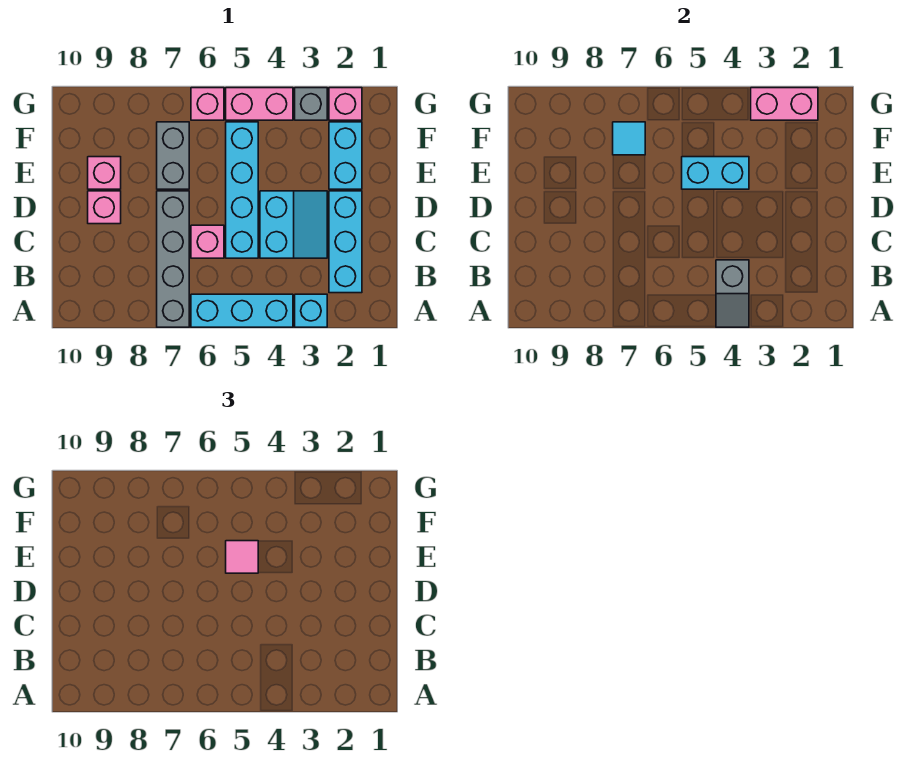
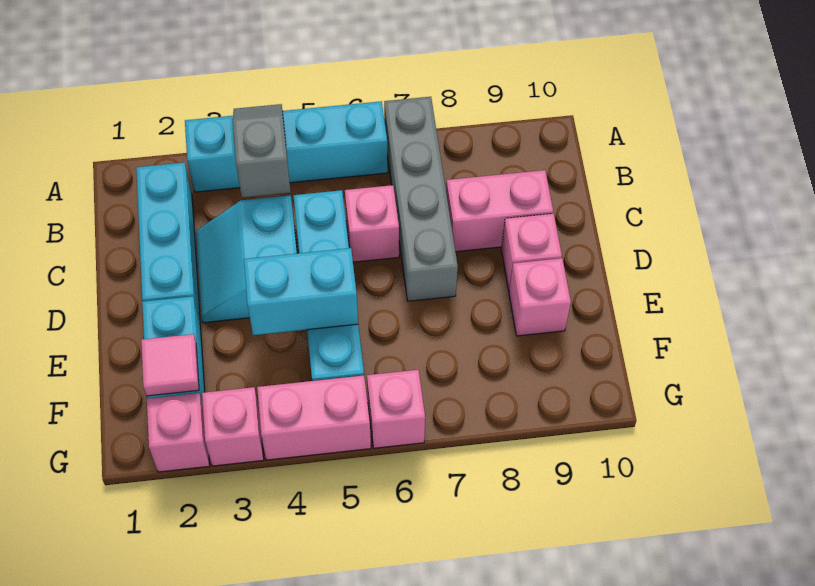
pink tile E5 level 3 -> pink tile F2 level 2
grey brick E7:F7 level 1 -> none
cyan tile F7 level 2 -> none
pink brick G2:G3 level 2 -> pink brick C8:C9 level 1
grey brick G3 level 1 -> pink brick G3 level 1

